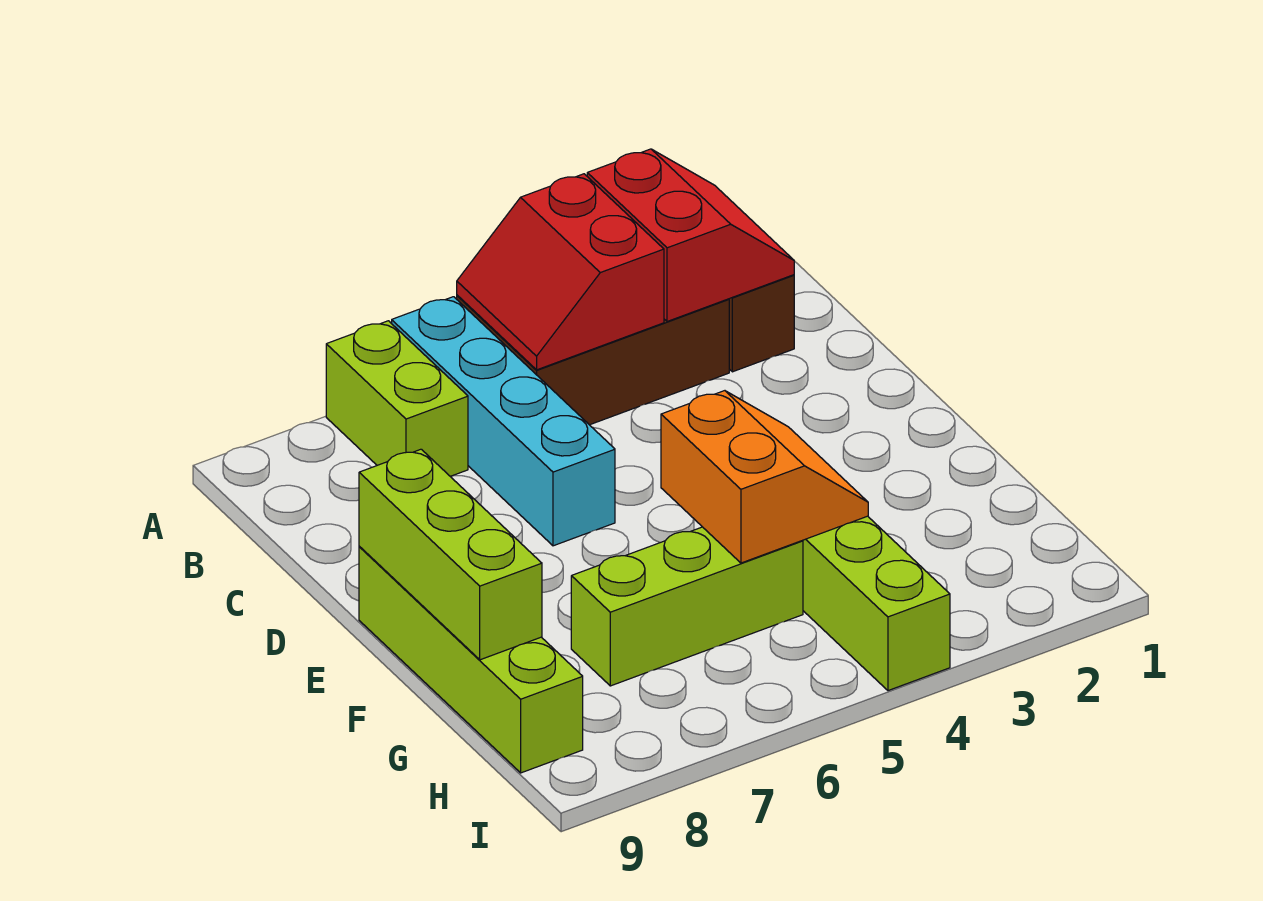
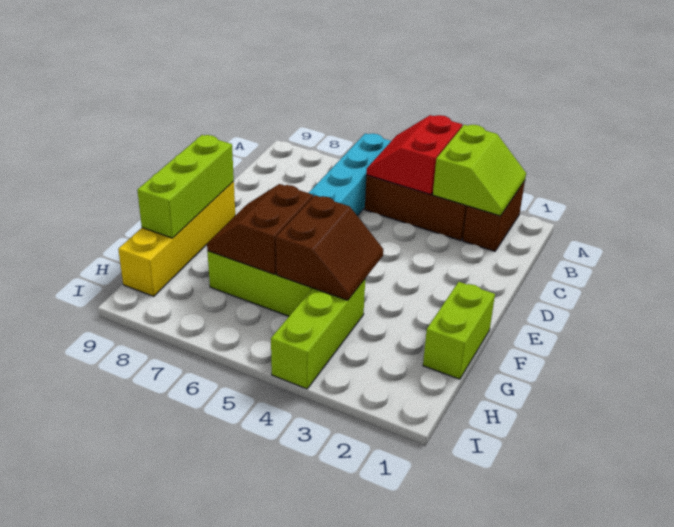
red slope A2:B3 level 2 top 3 -> lime slope A2:B3 level 2 top 3
lime brick A7:B7 level 1 -> lime brick F1:G1 level 1
lime brick E9:H9 level 1 -> yellow brick E9:H9 level 1
orange slope F4:G5 level 2 top 5 -> brown slope F4:G5 level 2 top 5
none -> brown slope F6:G7 level 2 top 6

